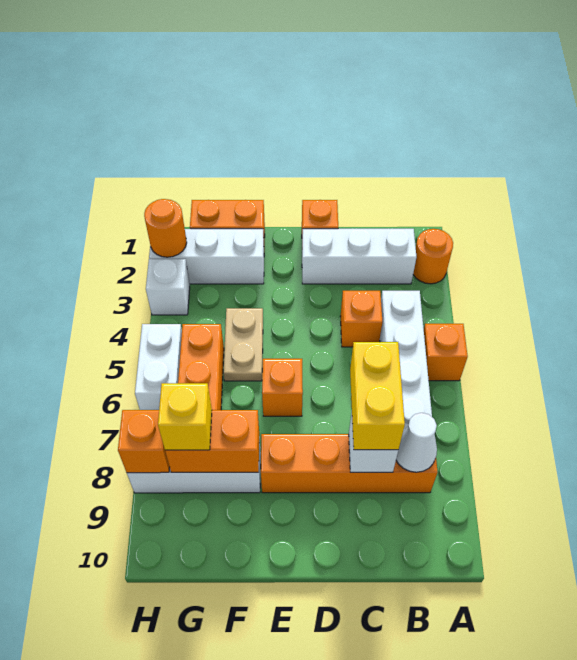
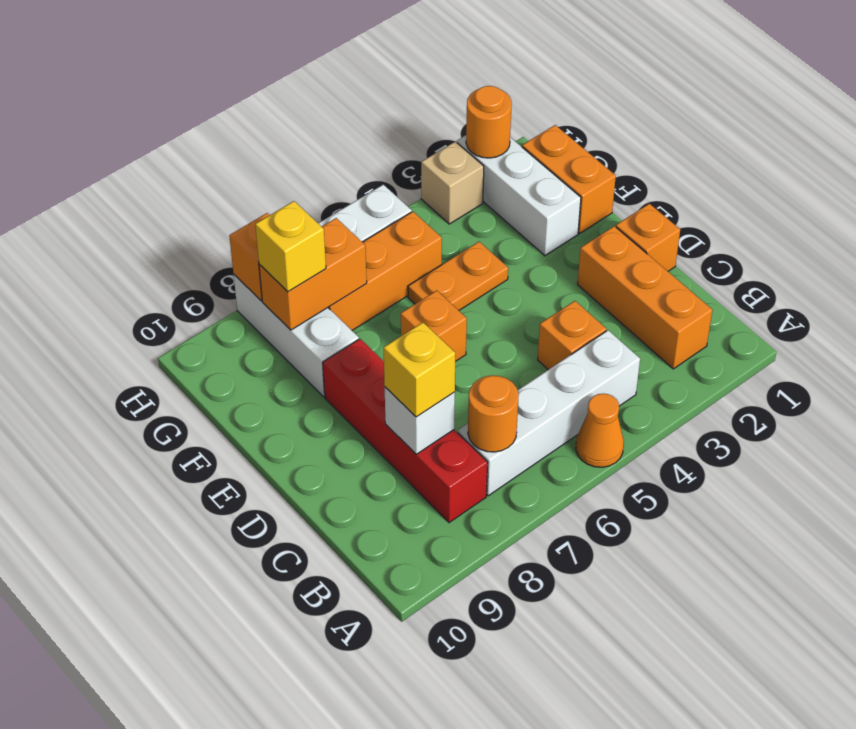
orange round brick A2 level 1 -> orange round brick B7 level 2
orange brick A5 level 1 -> orange cone A5 level 1
white brick B2:D2 level 1 -> orange brick B2:D2 level 1
orange brick B8:E8 level 1 -> red brick B8:E8 level 1
white cone B8 level 2 -> none
yellow brick C7:C8 level 3 -> yellow brick C8 level 3
tan plate F4:F5 level 1 -> orange plate F4:F5 level 1
orange brick F8:G8 level 2 -> orange brick G7:G8 level 2
white brick H3 level 1 -> tan brick H3 level 1

